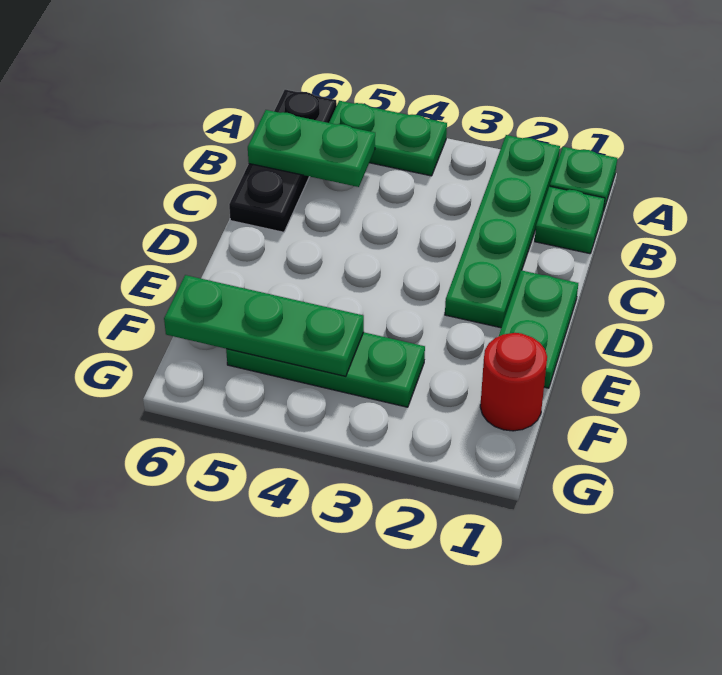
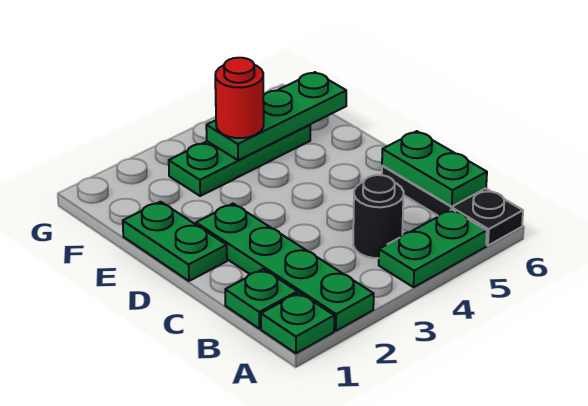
none -> black round brick B4 level 1
green plate B5:B6 level 2 -> green plate B6:C6 level 2
red round brick F1 level 1 -> red round brick F4 level 3

